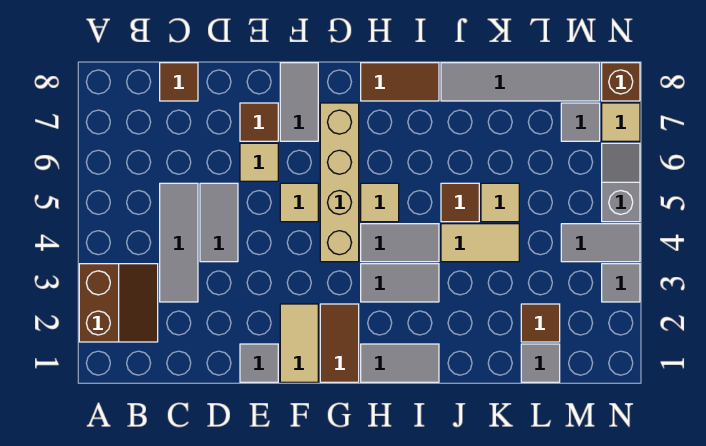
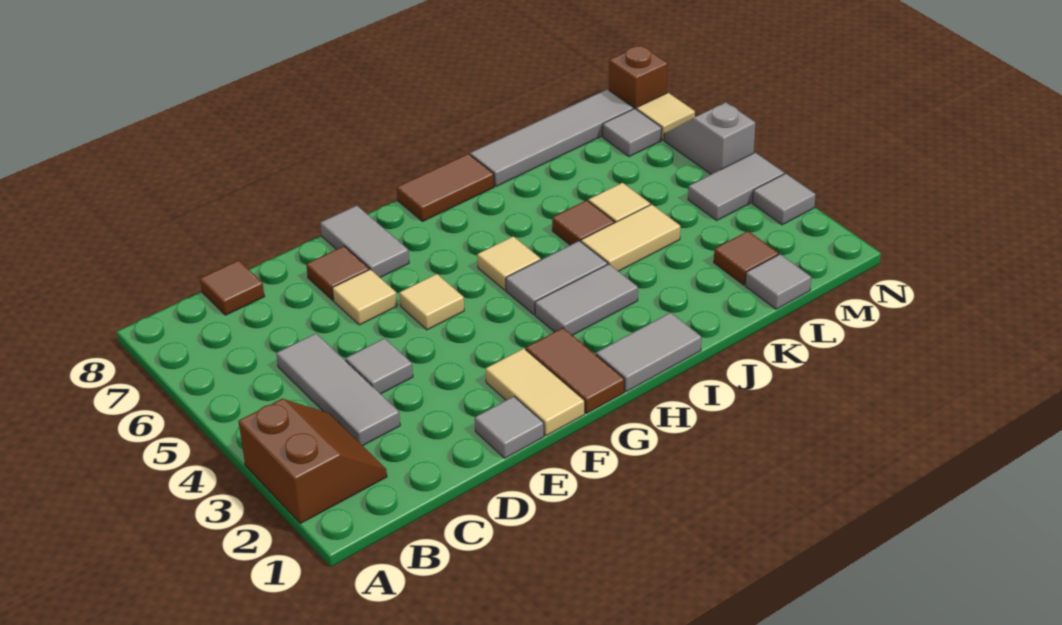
grey tile D4:D5 level 1 -> grey tile D4 level 1
tan brick G4:G7 level 1 -> none

